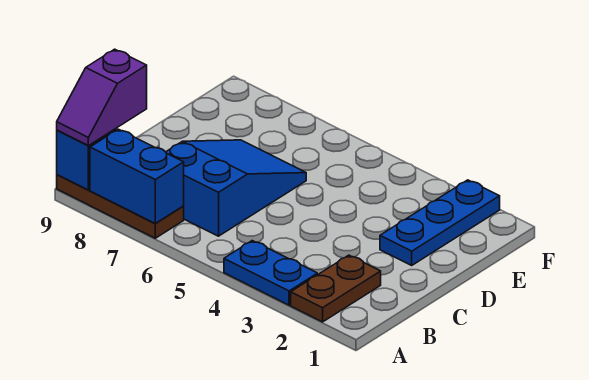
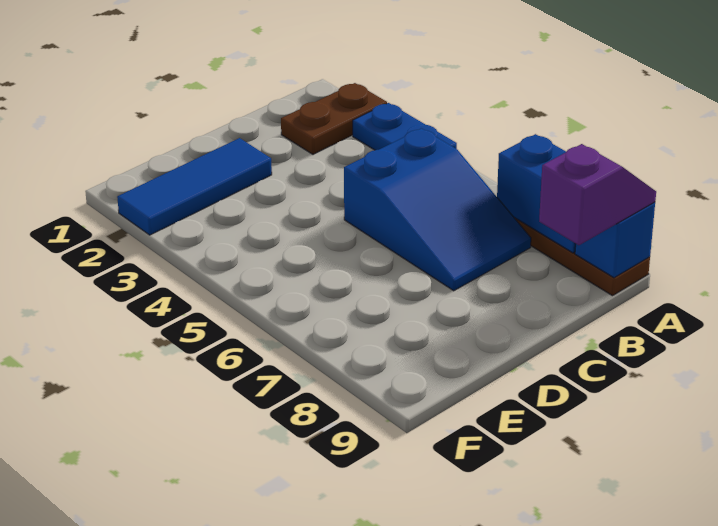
blue slope B6:D7 level 1 top B -> blue slope B5:C7 level 1 top 5
blue plate D2:F2 level 1 -> blue tile D2:F2 level 1

